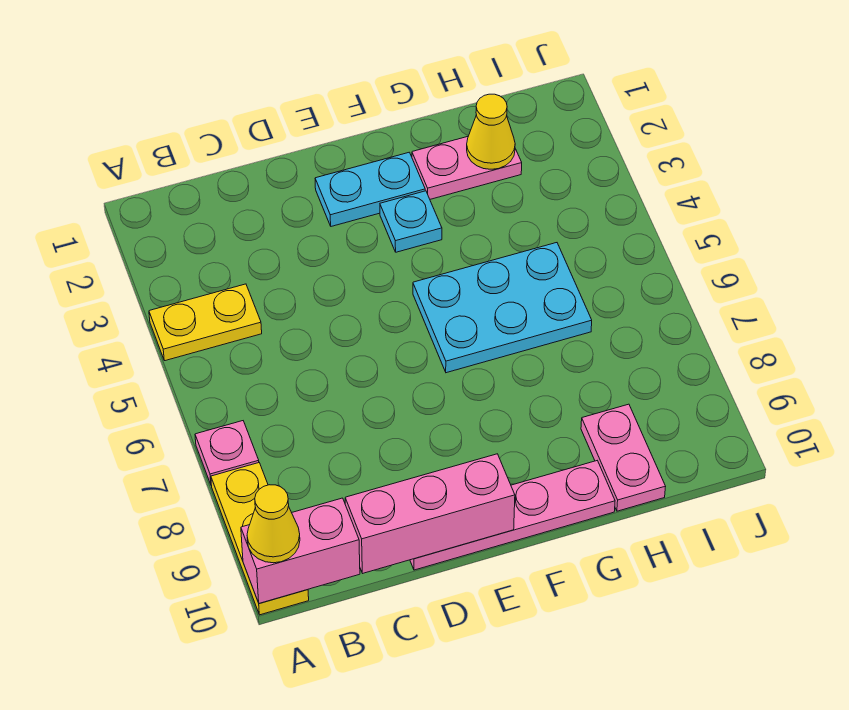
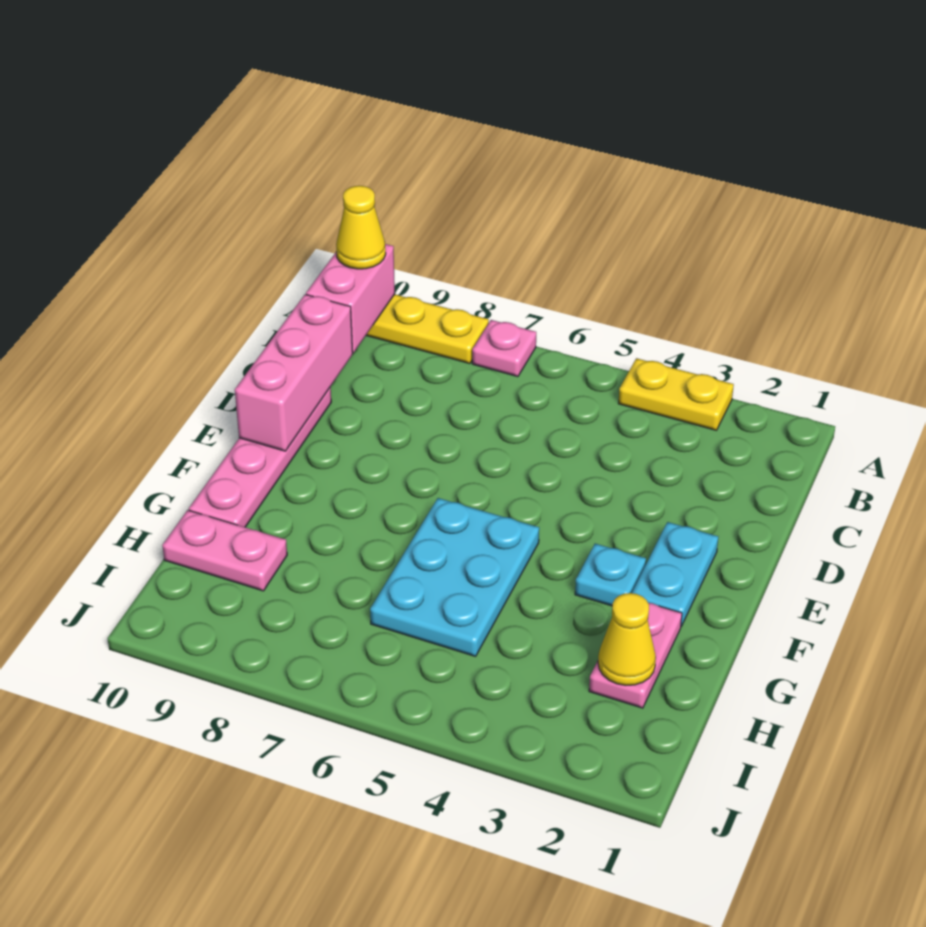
yellow plate A4:B4 level 1 -> yellow plate A3:A4 level 1

